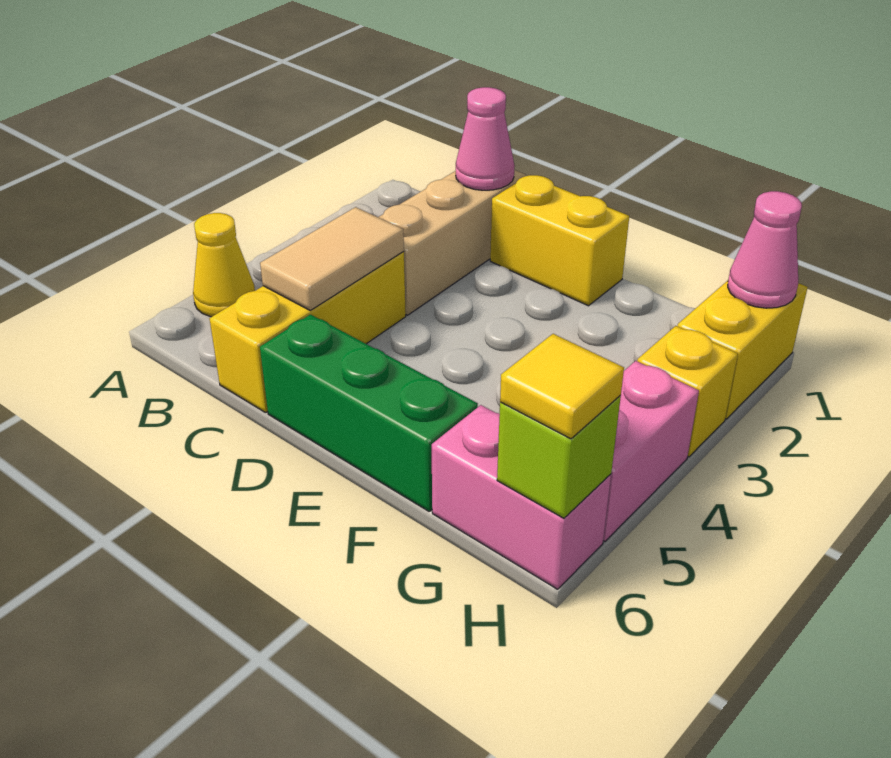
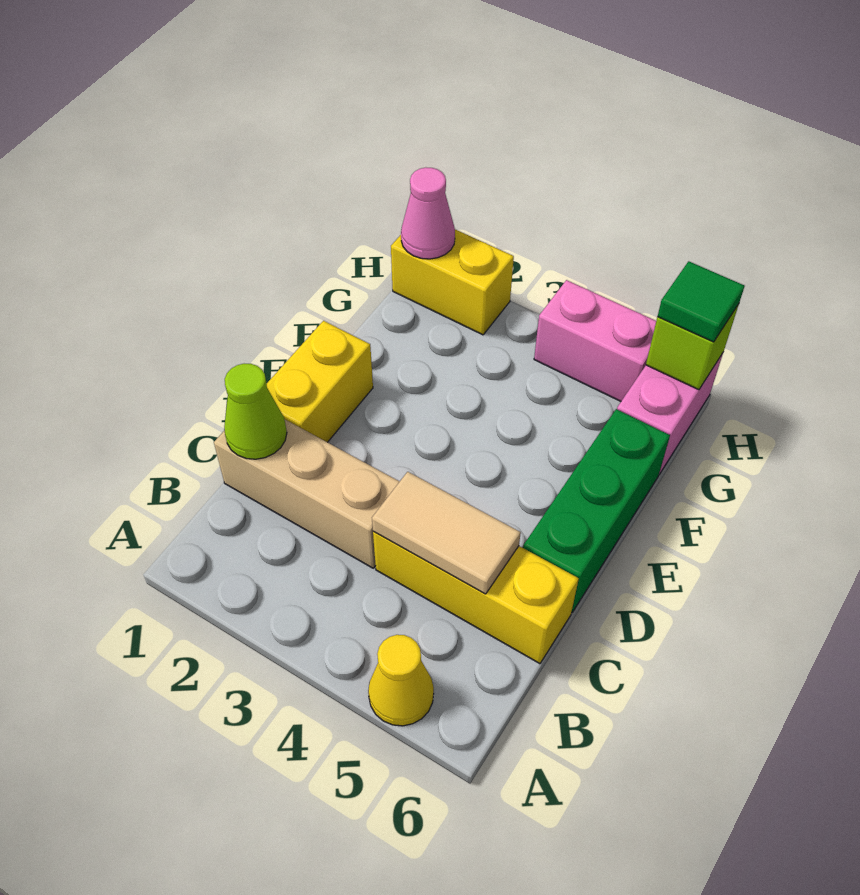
pink cone C1 level 2 -> lime cone C1 level 2
yellow brick H3 level 1 -> none
yellow tile H6 level 3 -> green tile H6 level 3

